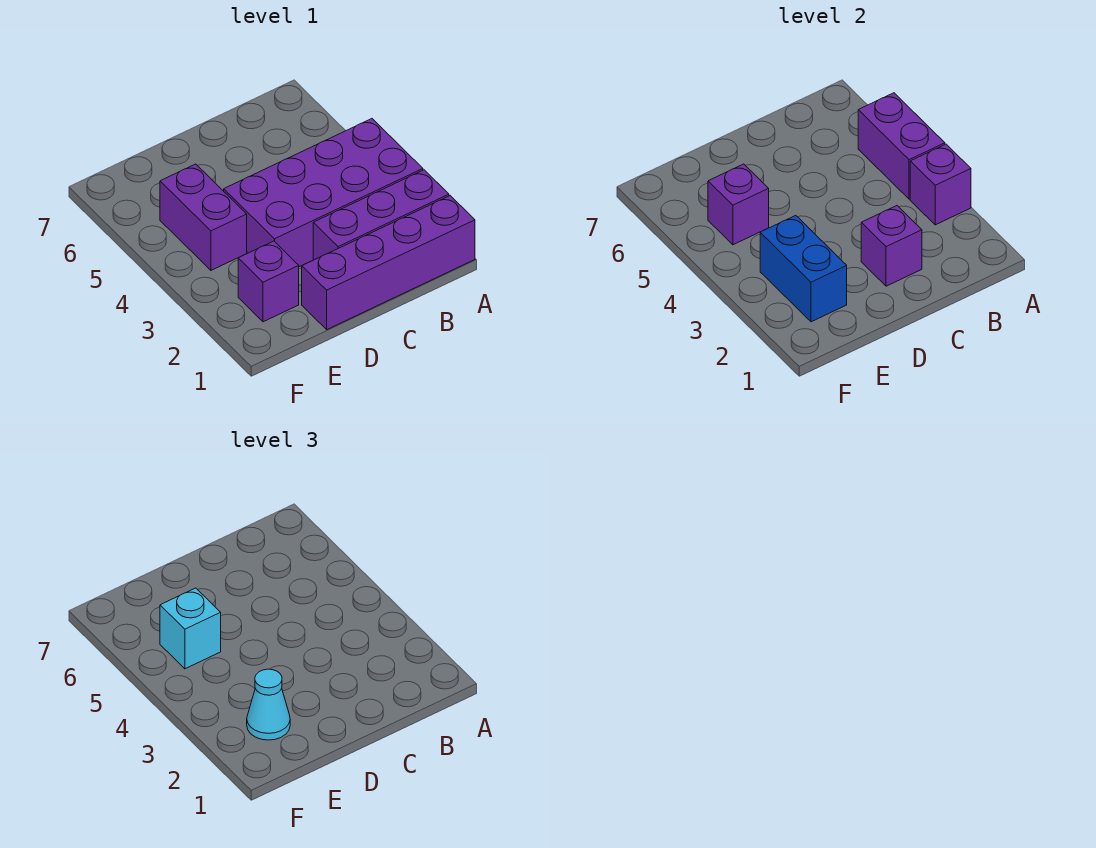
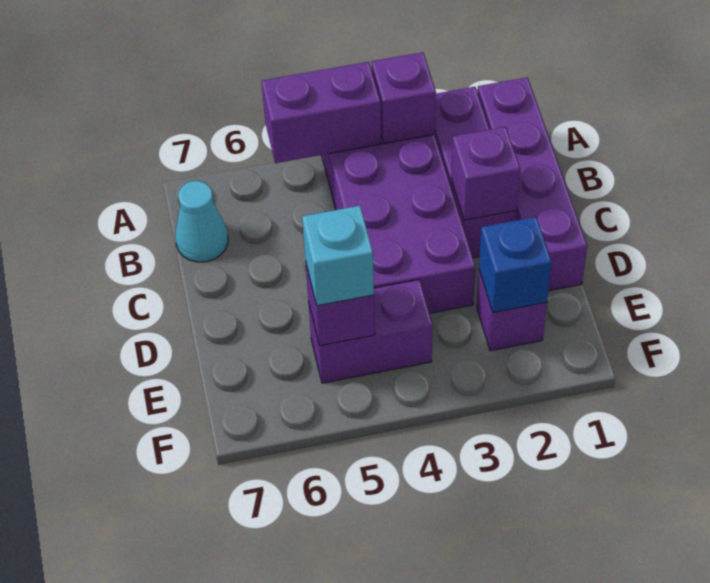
blue brick E2:E3 level 2 -> blue brick E2 level 2
cyan cone E2 level 3 -> cyan cone B7 level 1

